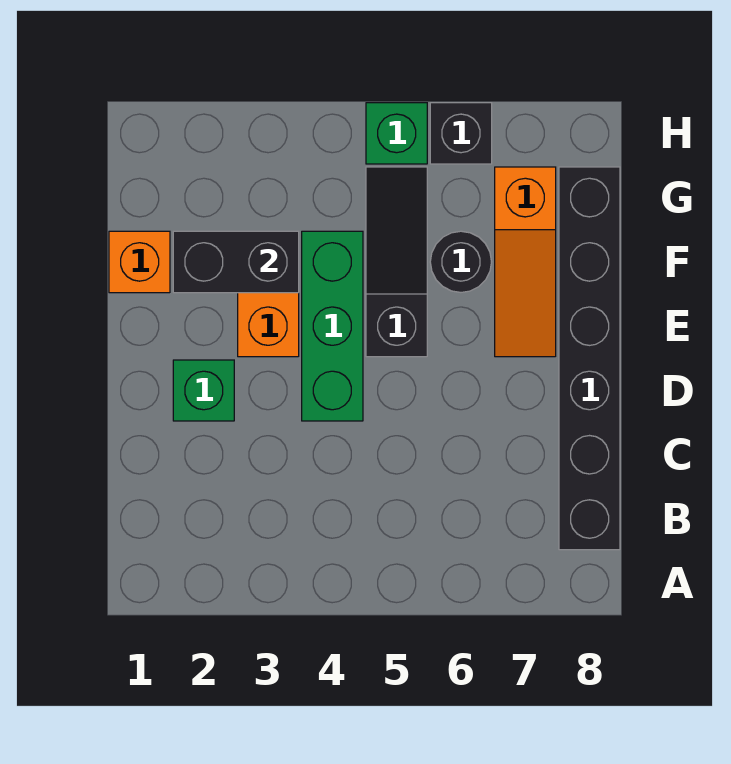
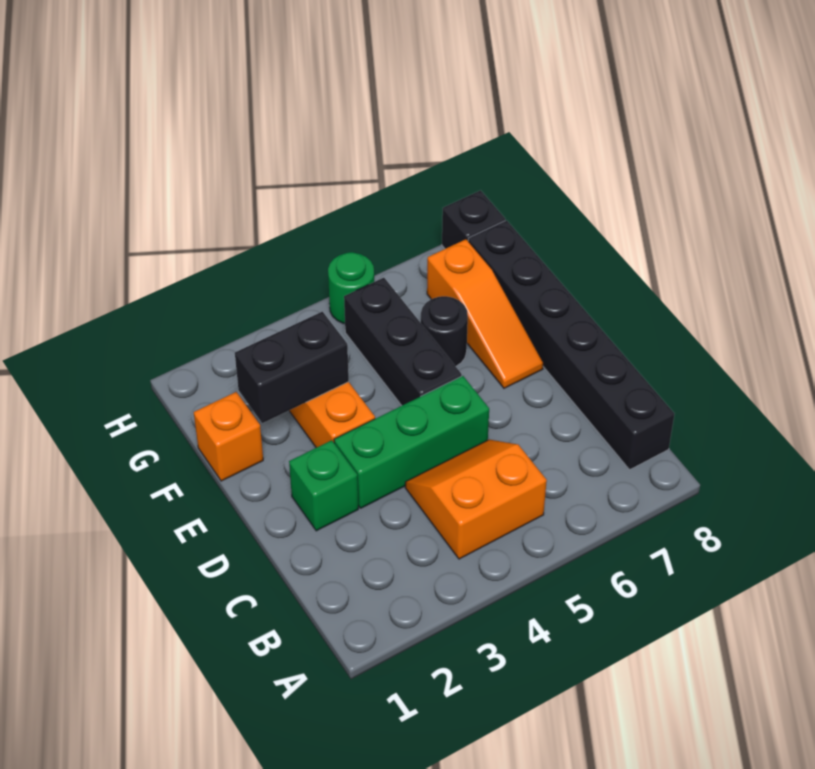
none -> orange slope B4:C5 level 1 top B
green brick D4:F4 level 1 -> green brick D3:D5 level 1
black slope E5:G5 level 1 top E -> black brick E5:G5 level 1
green brick H5 level 1 -> green round brick H5 level 1
black brick H6 level 1 -> black brick H8 level 1

